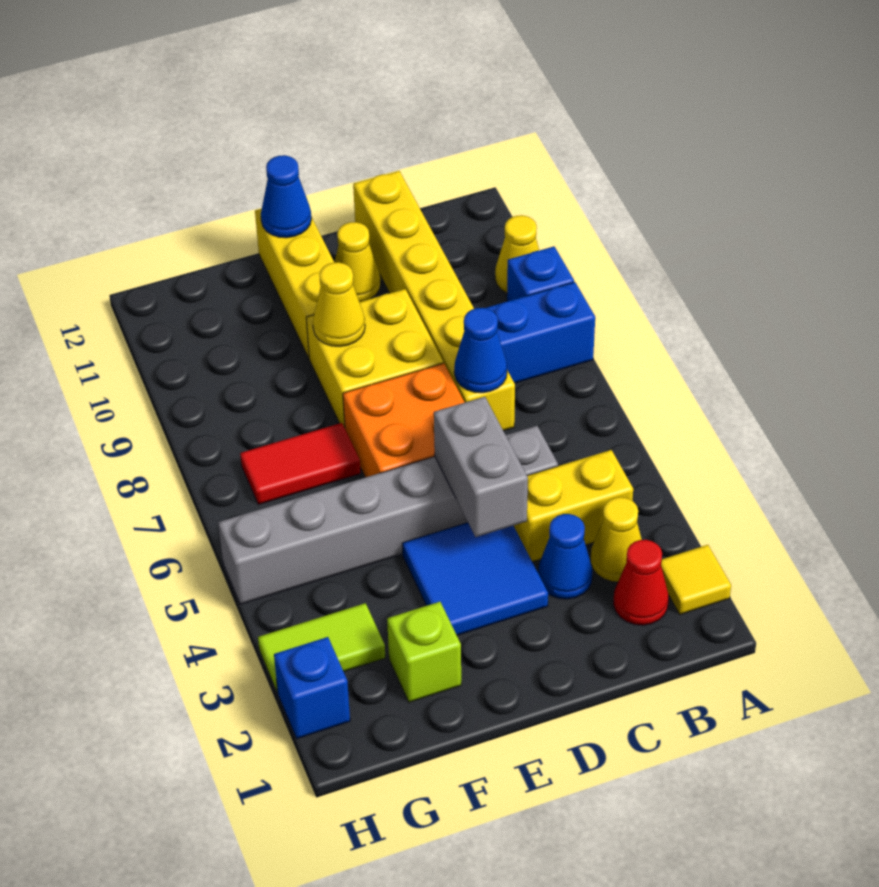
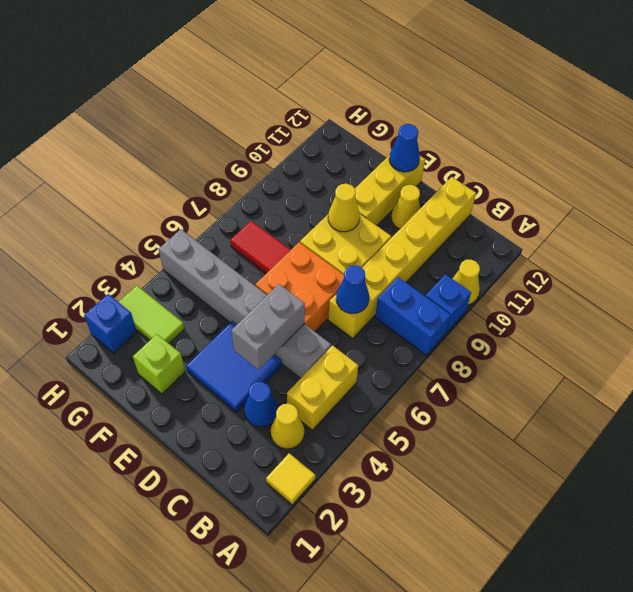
red cone B2 level 1 -> none
yellow brick B4:C4 level 1 -> yellow brick B4:B5 level 1

